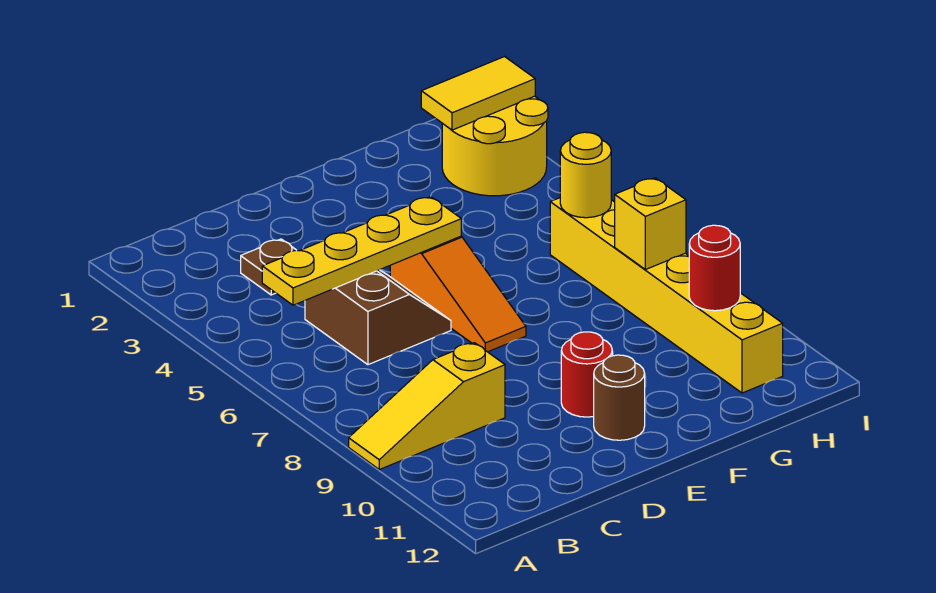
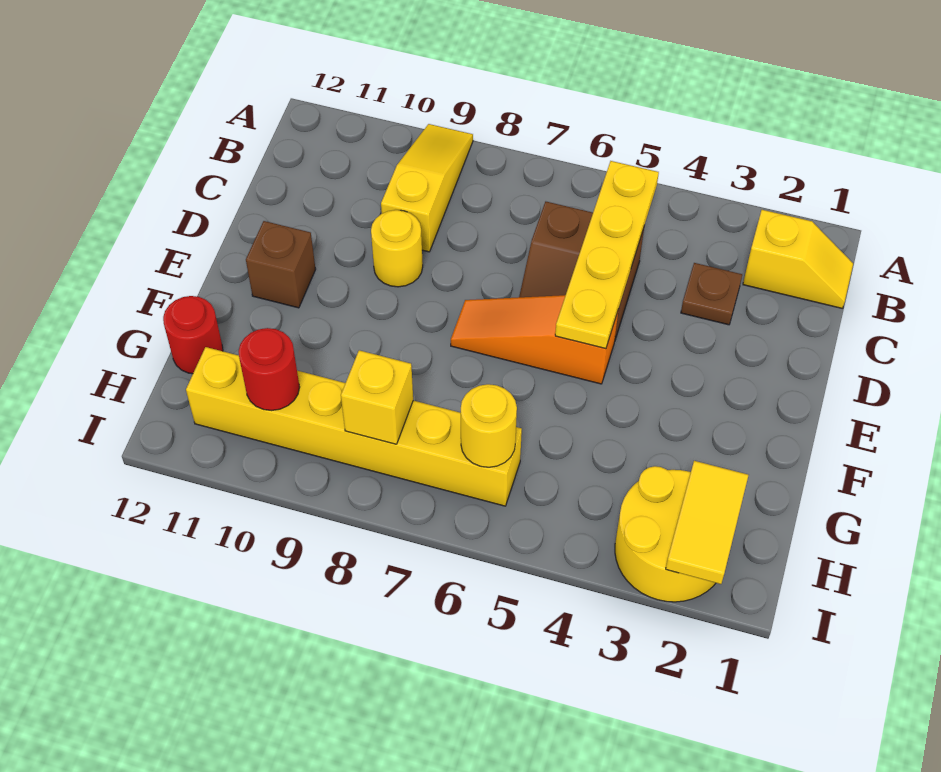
none -> yellow slope B1:B2 level 1 top 2
none -> yellow round brick D9 level 1
red round brick E10 level 1 -> red round brick G12 level 1
brown round brick E11 level 1 -> brown brick E11 level 1

